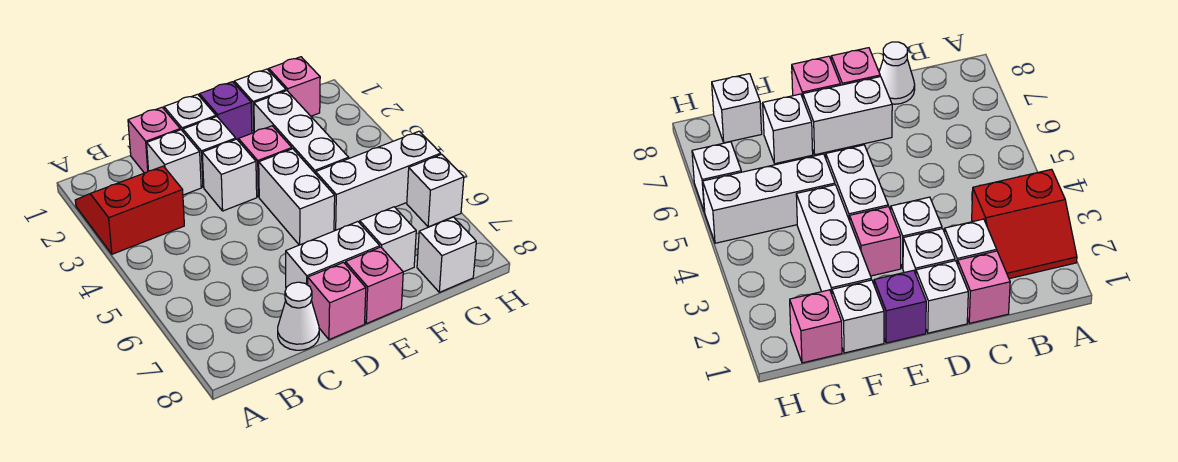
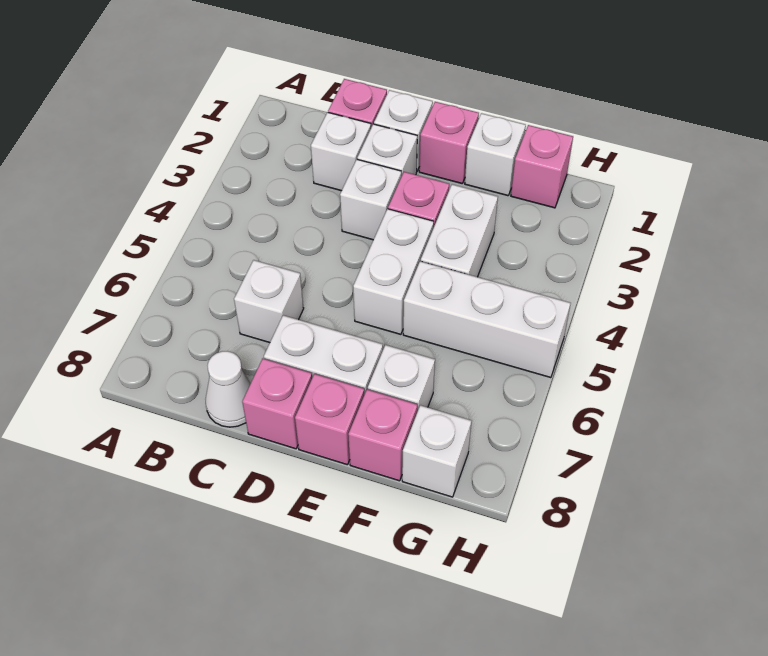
red slope A2:B3 level 1 top 3 -> none
purple brick E1 level 1 -> pink brick E1 level 1
white brick F2:F4 level 1 -> white brick F3:F4 level 1
none -> pink brick F8 level 1
white brick H6 level 1 -> white brick C6 level 1

